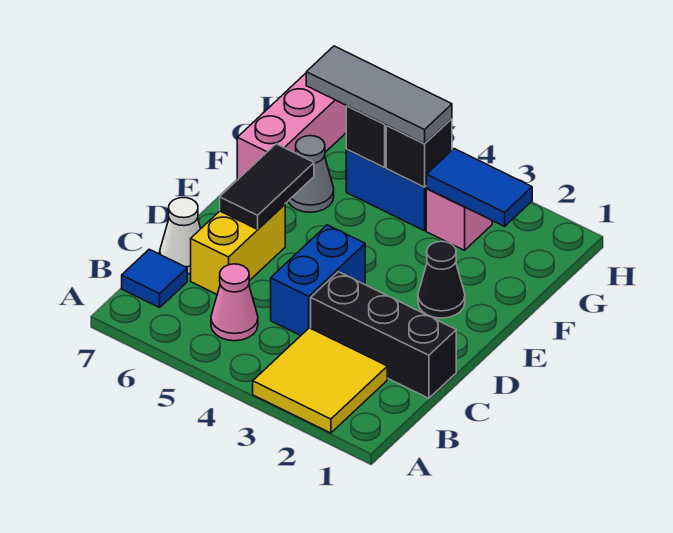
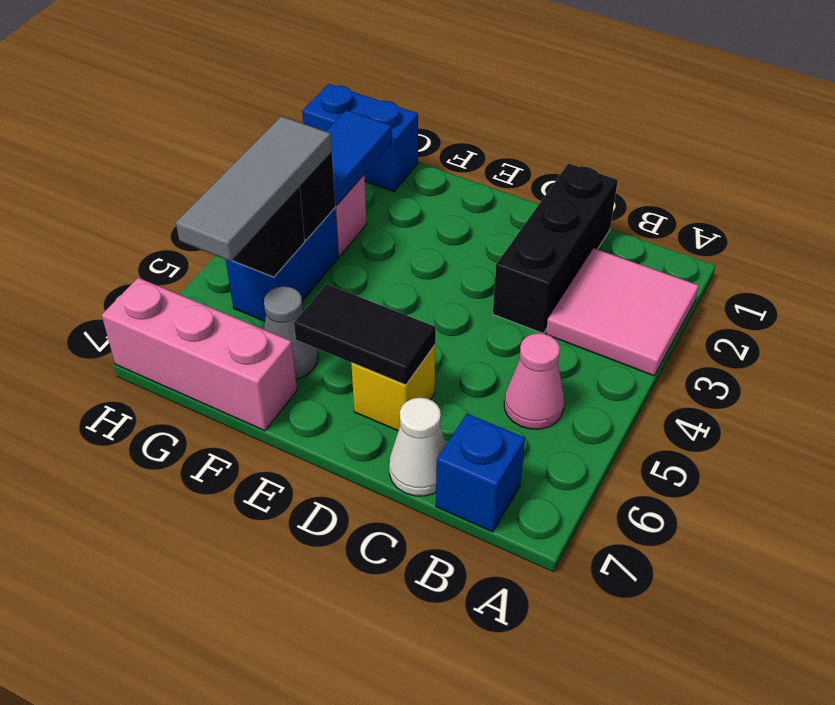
yellow tile A2:B3 level 1 -> pink tile A2:B3 level 1
blue tile B7 level 1 -> blue brick B7 level 1
blue brick C4:D4 level 1 -> blue brick G1:H1 level 1
yellow brick C6:D6 level 1 -> yellow brick D6 level 1
black cone E2 level 1 -> none

